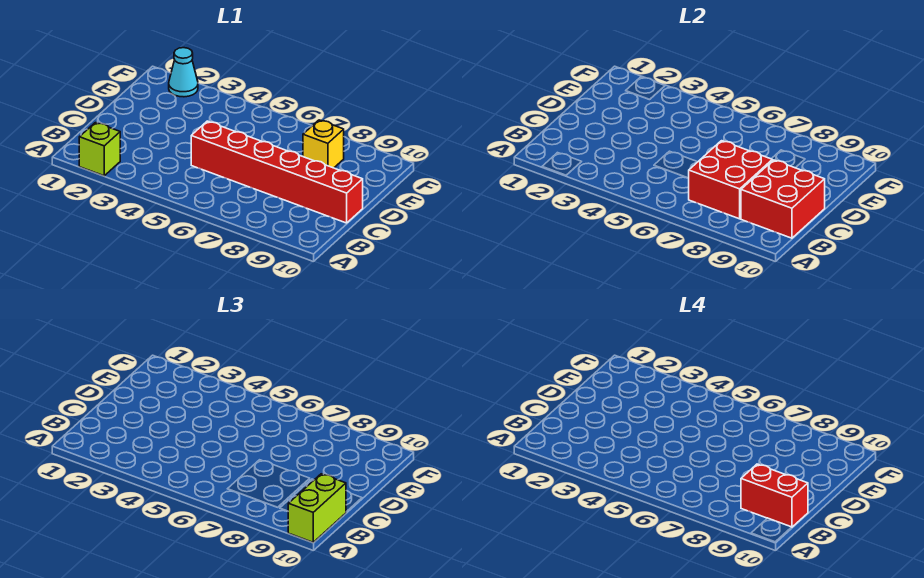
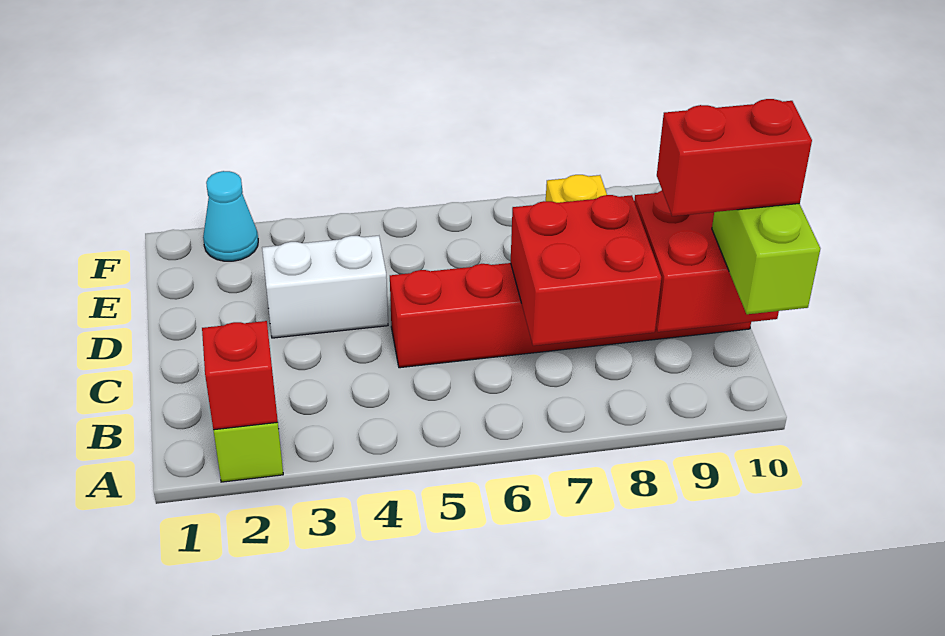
none -> red brick A2 level 2
none -> white brick D3:D4 level 1

